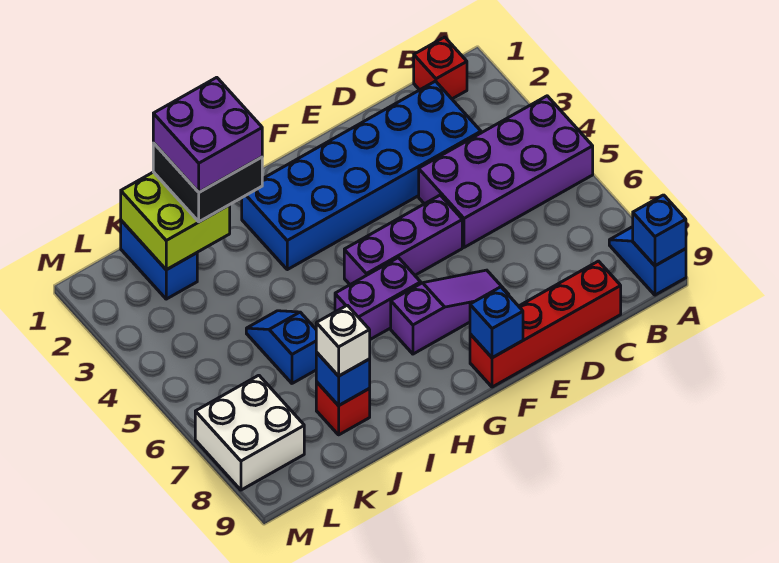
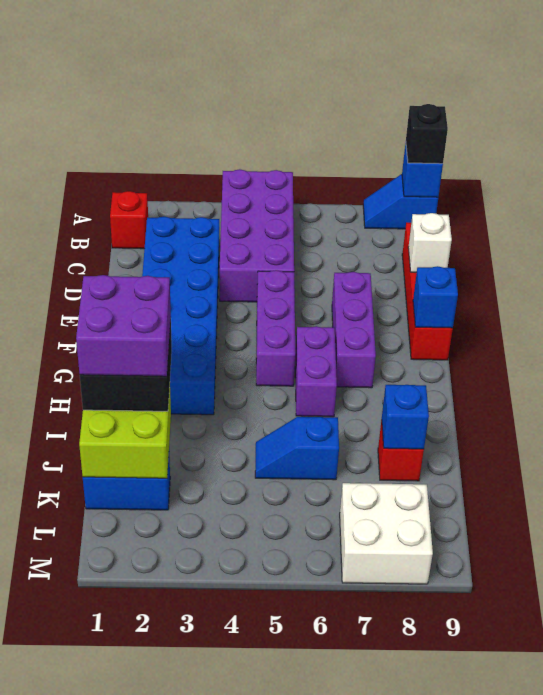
none -> black brick A9 level 3
purple slope E7:G7 level 1 top G -> purple brick E7:G7 level 1
white brick J8 level 3 -> white brick D9 level 2

